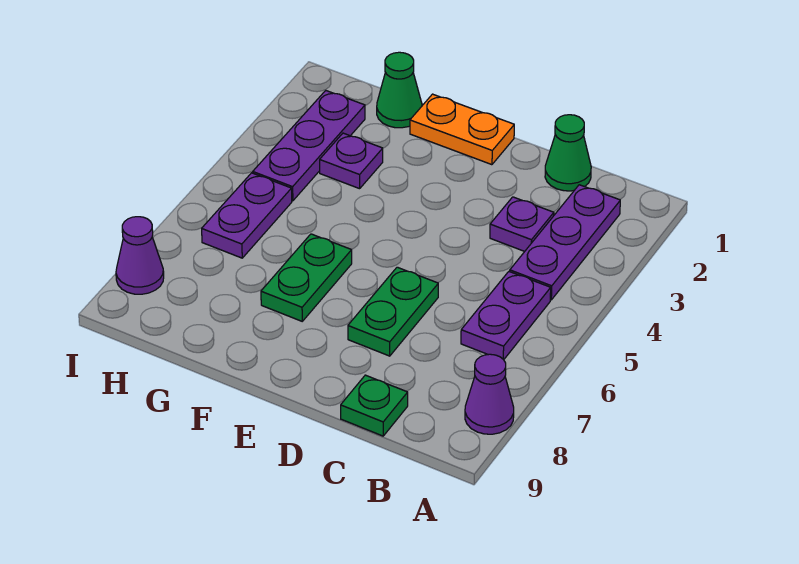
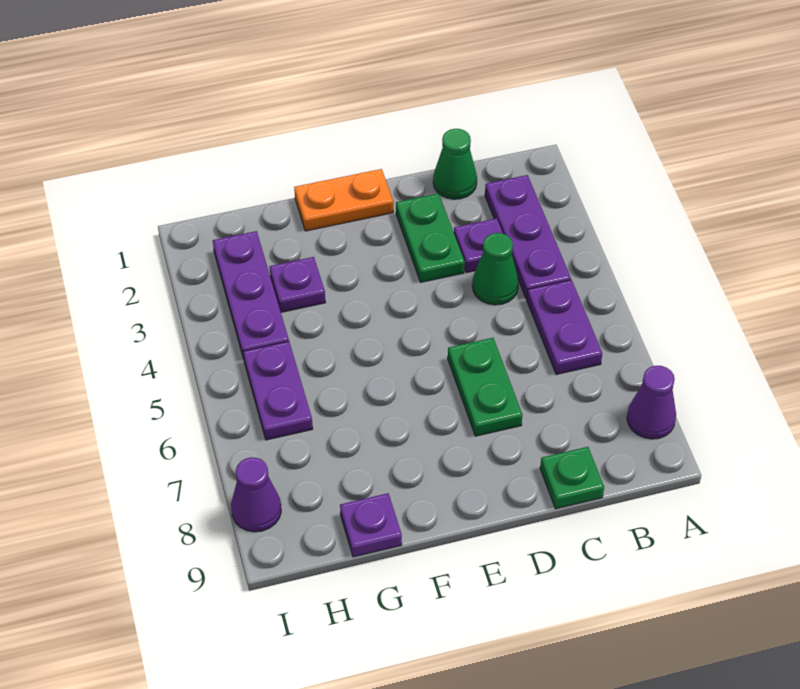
green plate F6:F7 level 1 -> green plate D2:D3 level 1
green cone G1 level 1 -> green cone C4 level 1
none -> purple plate G9 level 1

